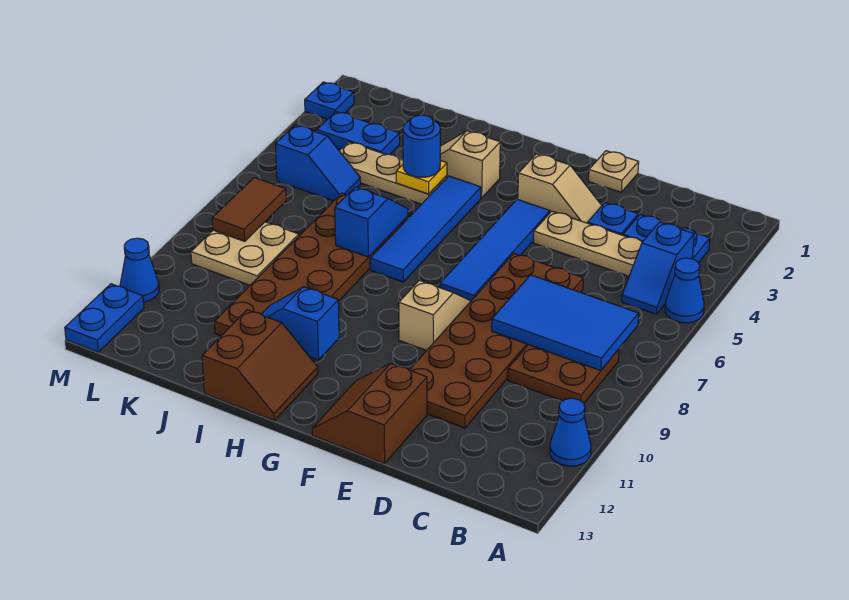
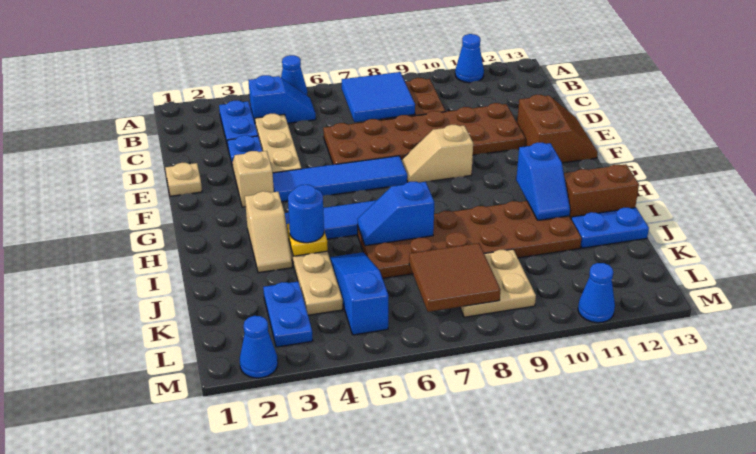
blue tile B7:D8 level 2 -> blue tile B7:C8 level 2
brown slope E12:F13 level 1 top E -> brown slope E12:F13 level 1 top 12
blue slope K5:L5 level 1 top L -> blue slope J5:L5 level 1 top L
brown tile L7:L8 level 2 -> brown tile K7:L8 level 2
blue plate M2 level 1 -> blue cone M2 level 1
blue plate M12:M13 level 1 -> blue plate J12:J13 level 1

